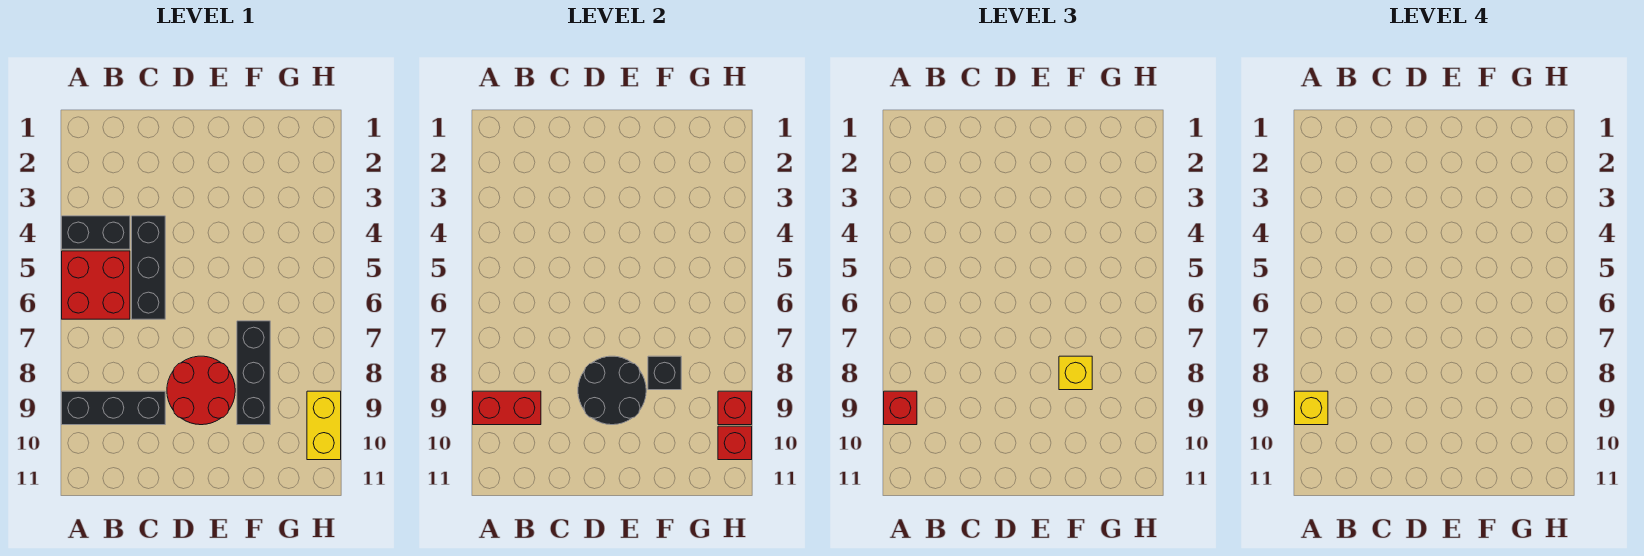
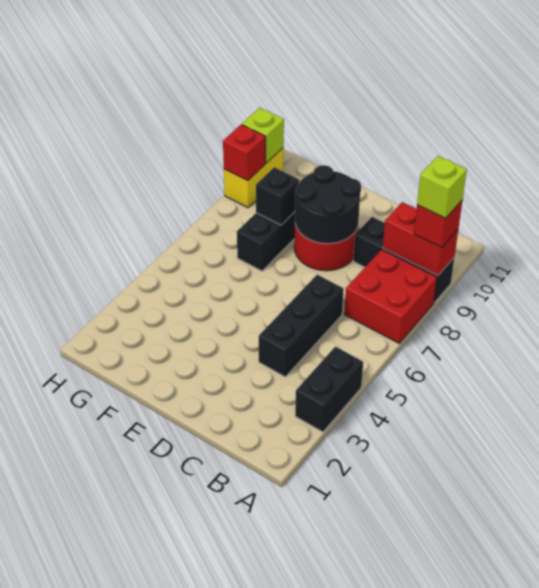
black brick A4:B4 level 1 -> black brick A3:A4 level 1
red brick A5:B6 level 1 -> red brick A7:B8 level 1
yellow brick A9 level 4 -> lime brick A9 level 4
yellow brick F8 level 3 -> none
red brick H10 level 2 -> lime brick H10 level 2

